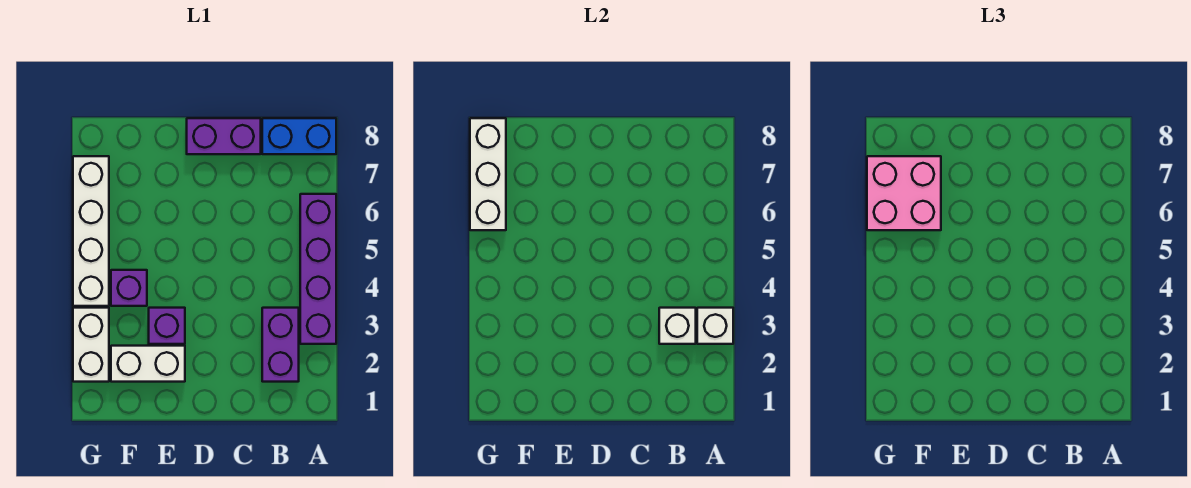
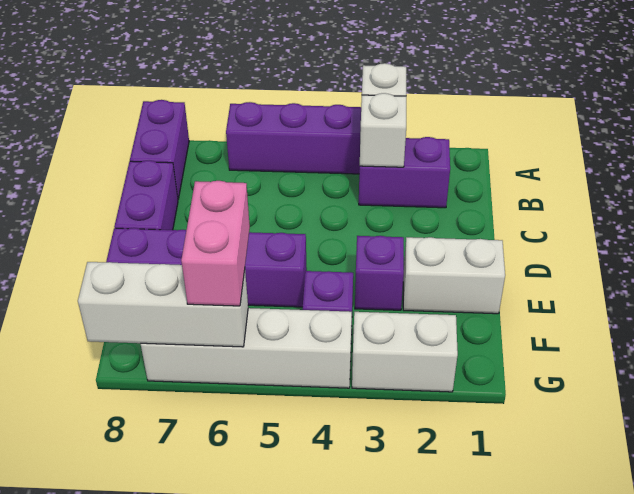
blue brick A8:B8 level 1 -> purple brick A8:B8 level 1
white brick E2:F2 level 1 -> white brick E1:E2 level 1
none -> purple brick E5:E8 level 1
pink brick F6:G7 level 3 -> pink brick F6:G6 level 3

